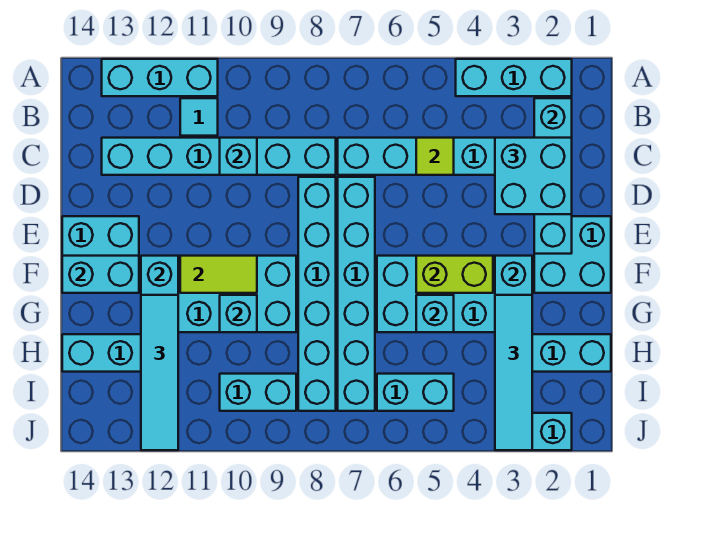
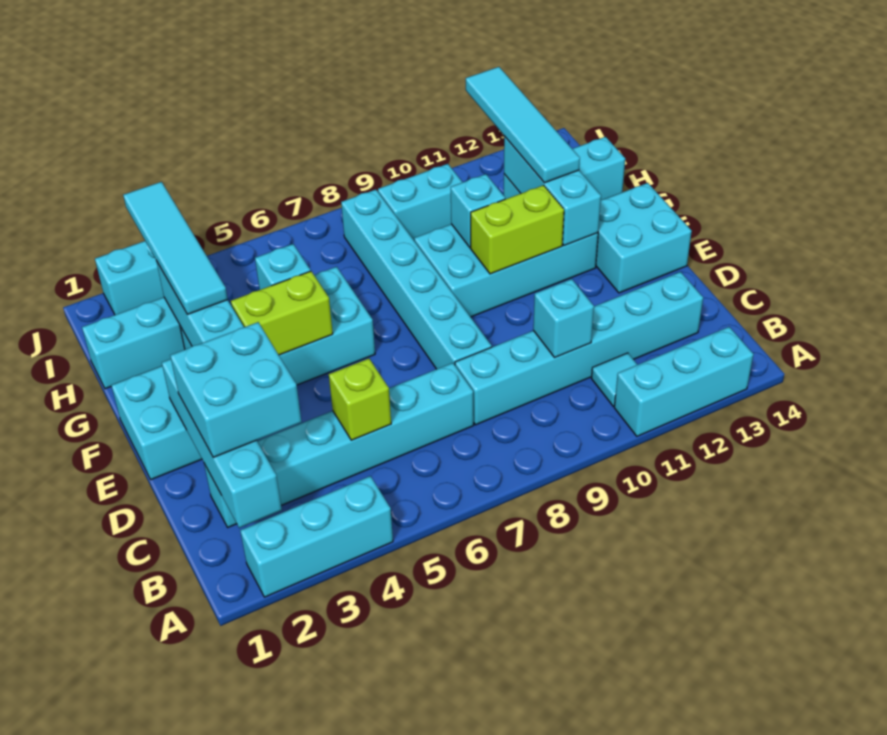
lime tile C5 level 2 -> lime brick C5 level 2
cyan brick D7:I7 level 1 -> none
lime tile F10:F11 level 2 -> lime brick F10:F11 level 2
cyan brick F13:F14 level 2 -> none
cyan brick I5:I6 level 1 -> none

